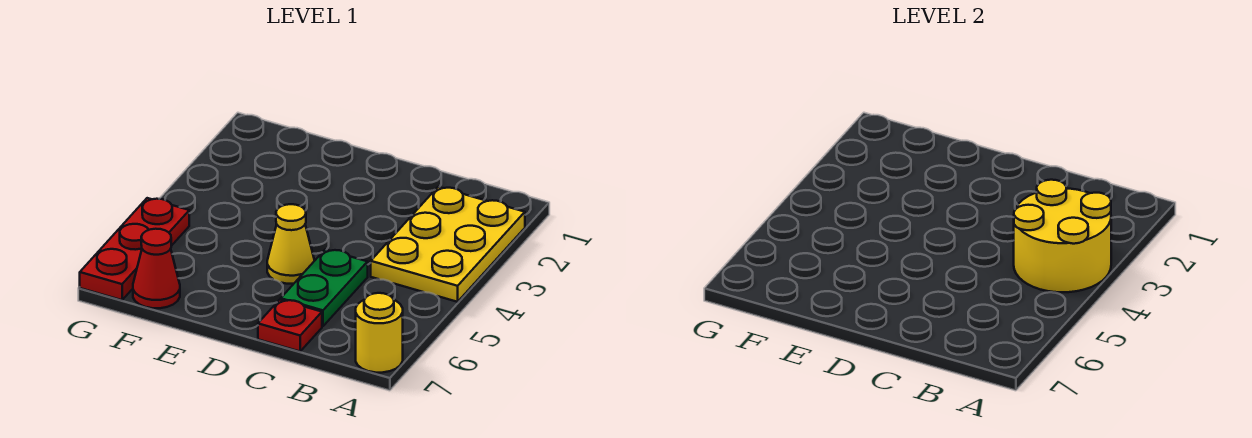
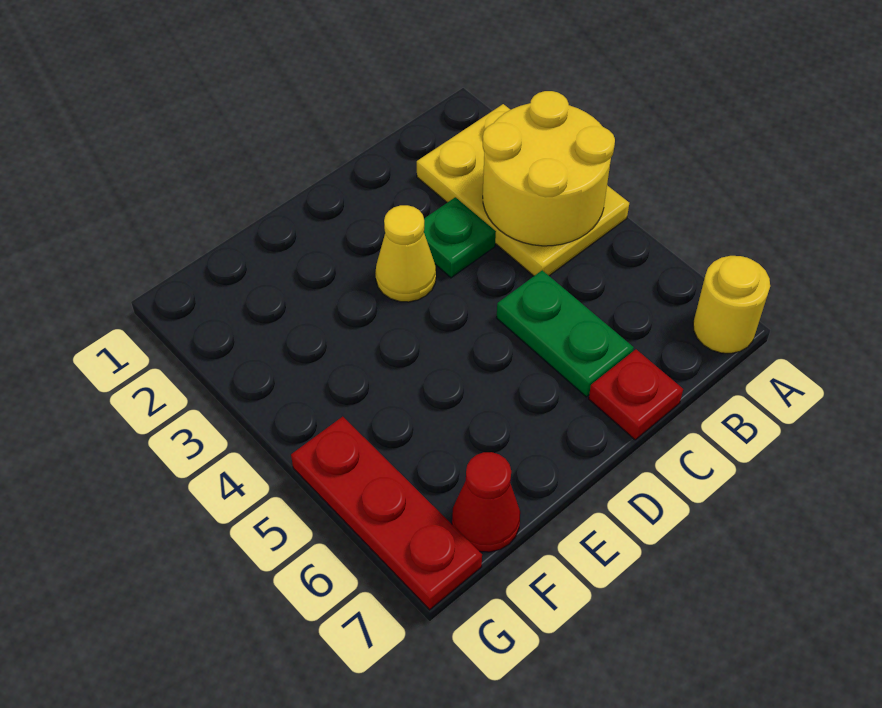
none -> green plate C3 level 1
yellow cone D5 level 1 -> yellow cone D3 level 1

